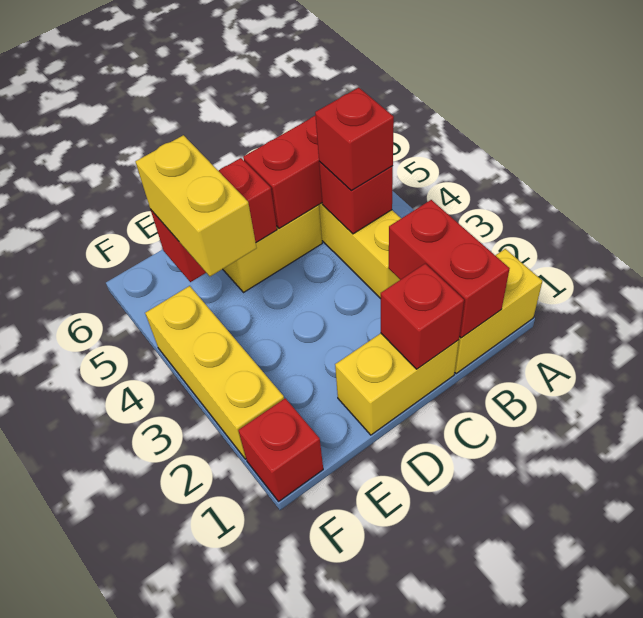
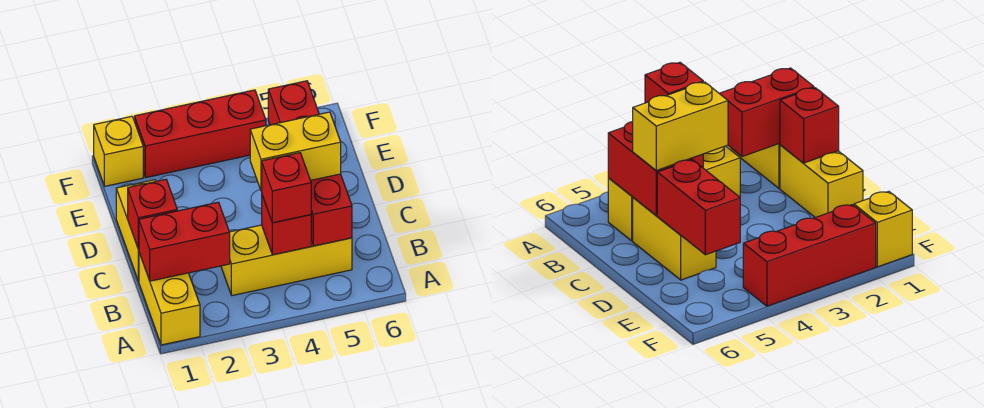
yellow brick E4:E5 level 3 -> yellow brick C4:C5 level 3
red brick F1 level 1 -> yellow brick F1 level 1
yellow brick F2:F4 level 1 -> red brick F2:F4 level 1

